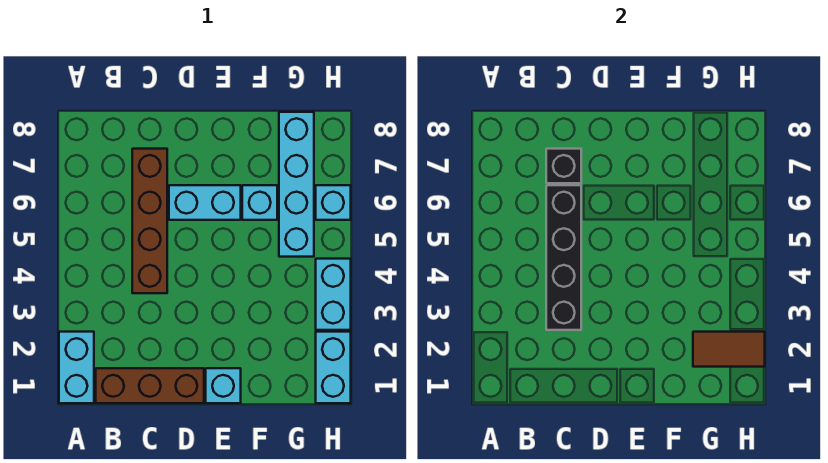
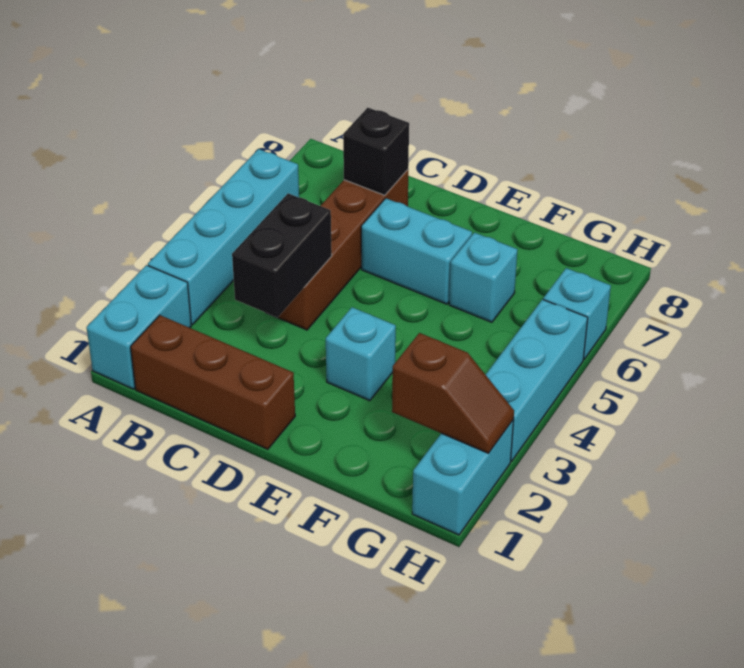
black brick C3:C6 level 2 -> black brick C3:C4 level 2
cyan brick E1 level 1 -> cyan brick E3 level 1
brown tile G2:H2 level 2 -> brown slope G2:H2 level 2 top G
cyan brick G5:G8 level 1 -> cyan brick A3:A6 level 1
cyan brick H3:H4 level 1 -> cyan brick H3:H5 level 1

